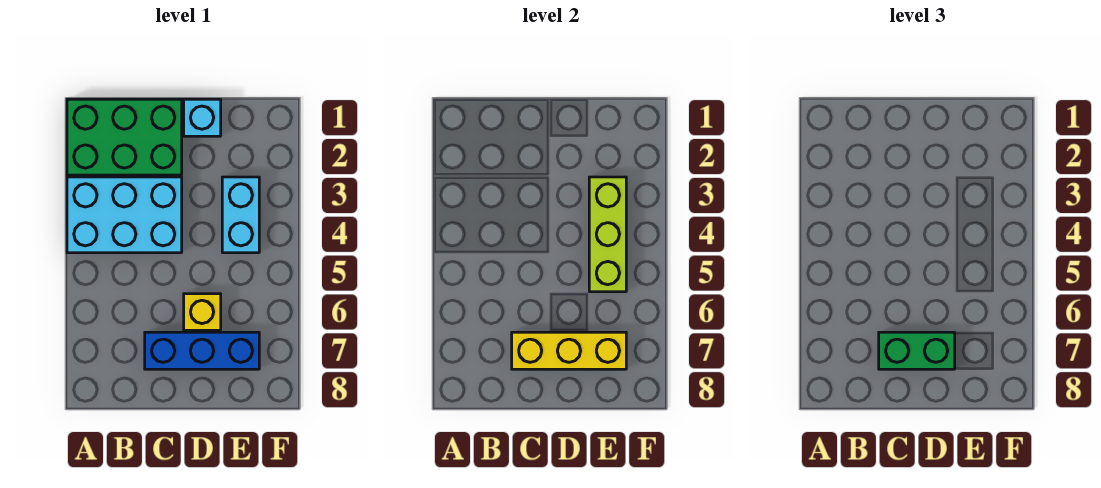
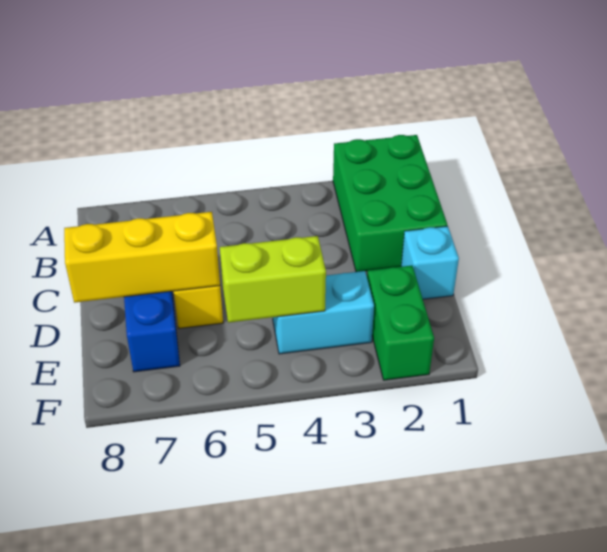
cyan brick A3:C4 level 1 -> none
yellow brick C7:E7 level 2 -> yellow brick D6:D8 level 2
green brick C7:D7 level 3 -> green brick E2:F2 level 1
lime brick E3:E5 level 2 -> lime brick E4:E5 level 2

